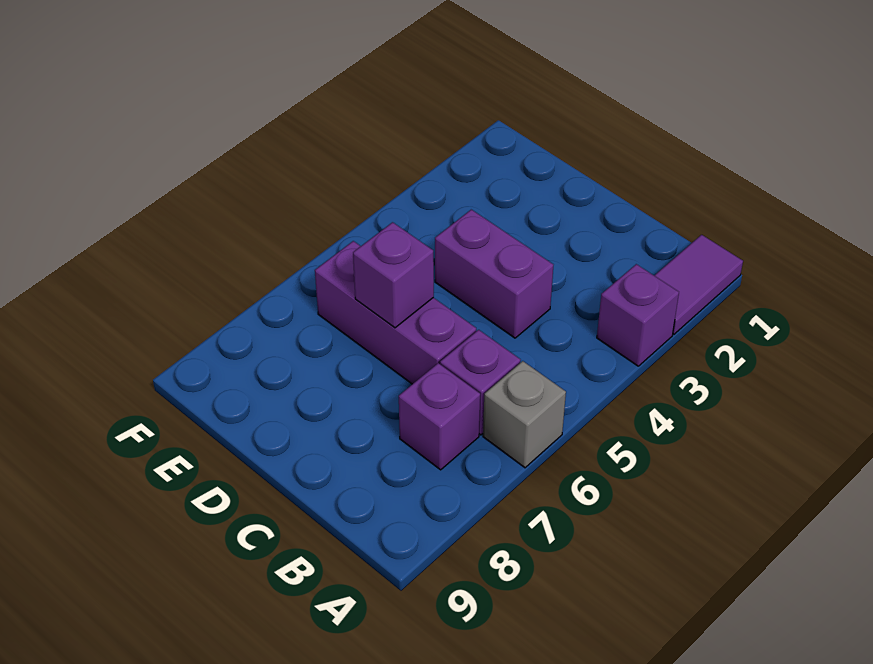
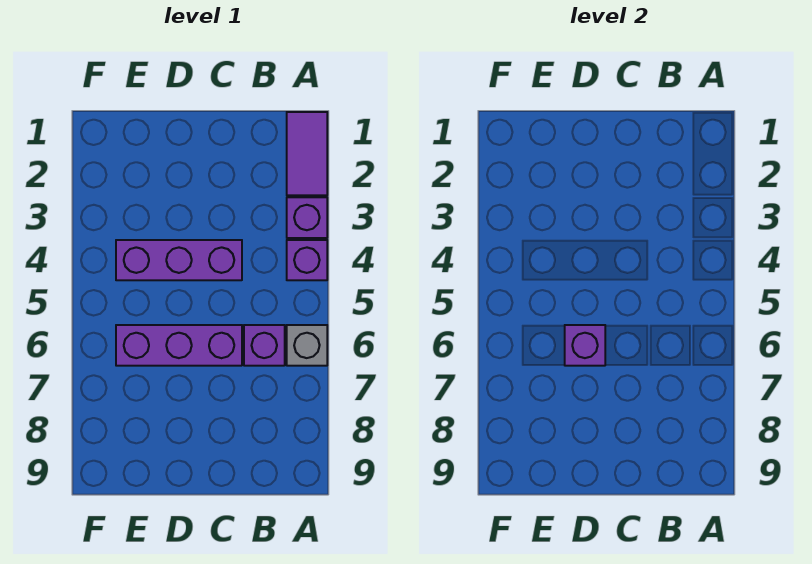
purple brick B7 level 1 -> purple brick A4 level 1
purple brick C4:D4 level 1 -> purple brick C4:E4 level 1

